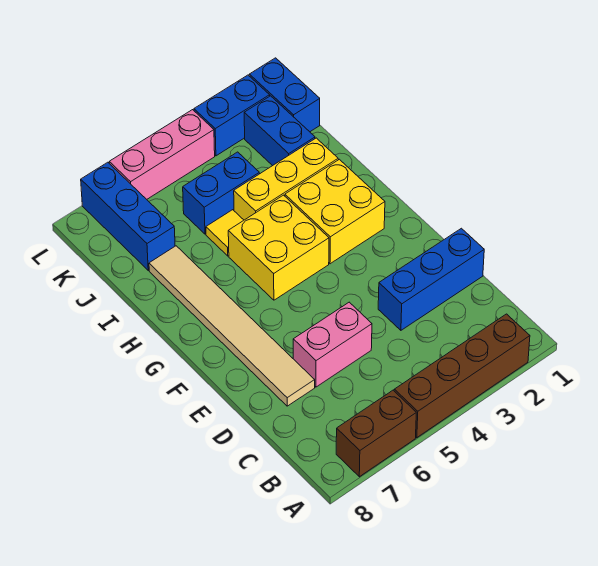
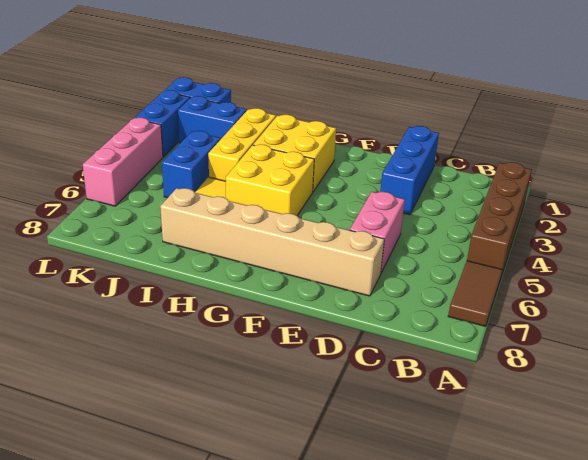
brown brick A6:A7 level 1 -> brown tile A6:A7 level 1
tan tile D7:I7 level 1 -> tan brick D7:I7 level 1
blue brick J7:L7 level 1 -> none

